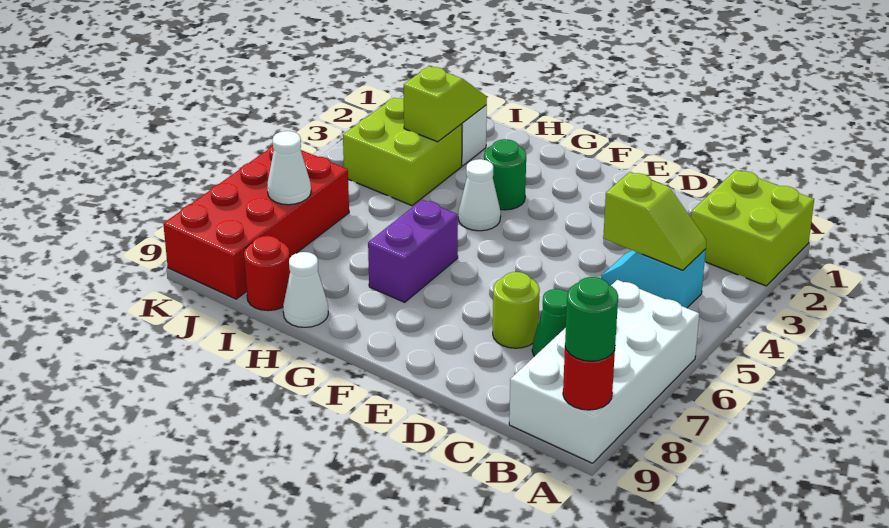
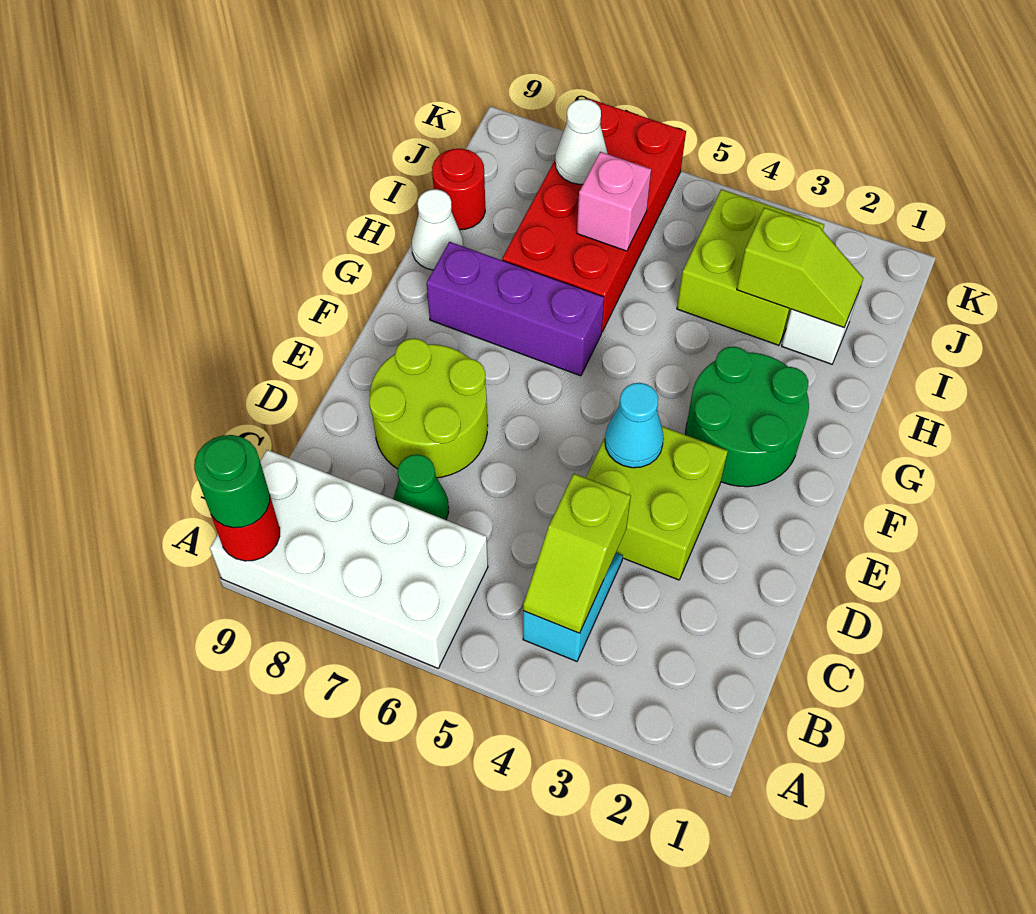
lime brick A1:B2 level 1 -> lime brick D3:E4 level 1
lime round brick D7 level 1 -> lime round brick D7:E8 level 1
none -> cyan cone E4 level 2
green round brick G3 level 1 -> green round brick F2:G3 level 1
white cone G4 level 1 -> none
purple brick G6:G7 level 1 -> purple brick G6:G8 level 1
none -> pink brick I6 level 2
red brick J6:K9 level 1 -> red brick H6:K7 level 1

